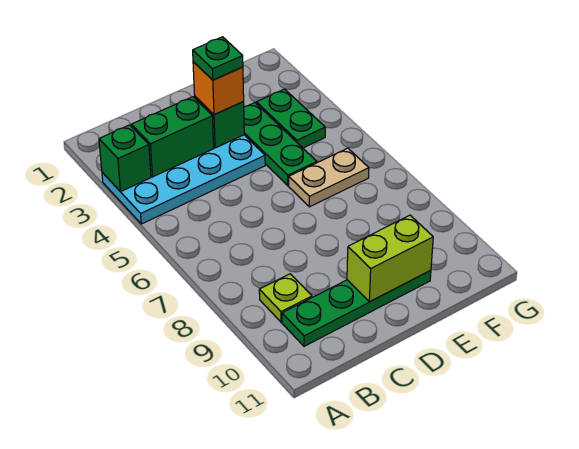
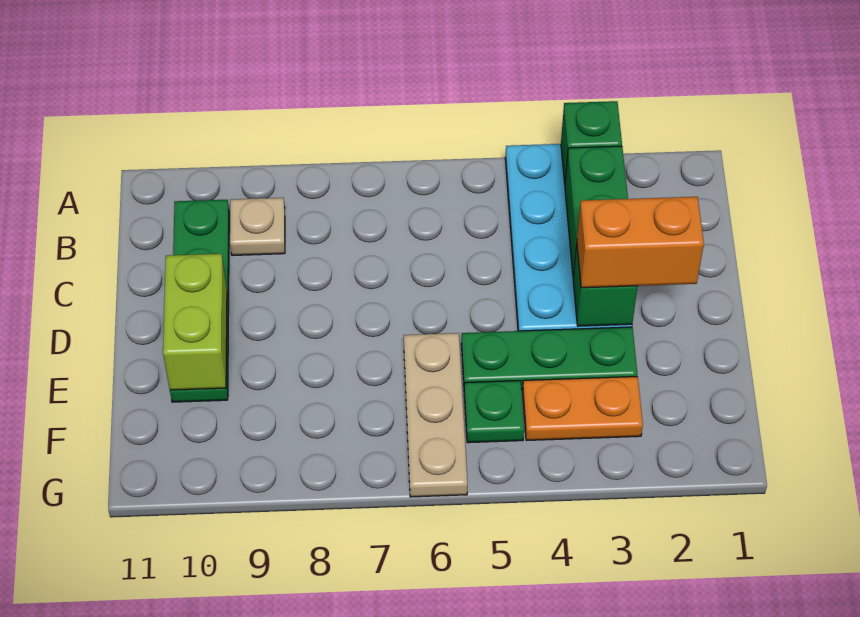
lime plate B9 level 1 -> tan plate B9 level 1
orange brick D3 level 3 -> orange brick D2:D3 level 3
green plate D3 level 4 -> green plate F5 level 1
tan plate E6:F6 level 1 -> tan plate E6:G6 level 1
green plate F3:F4 level 1 -> orange plate F3:F4 level 1

